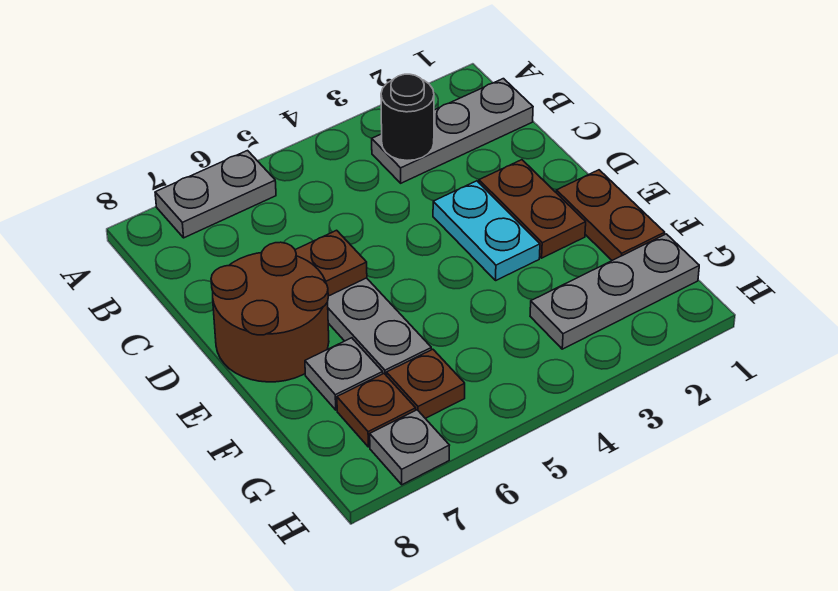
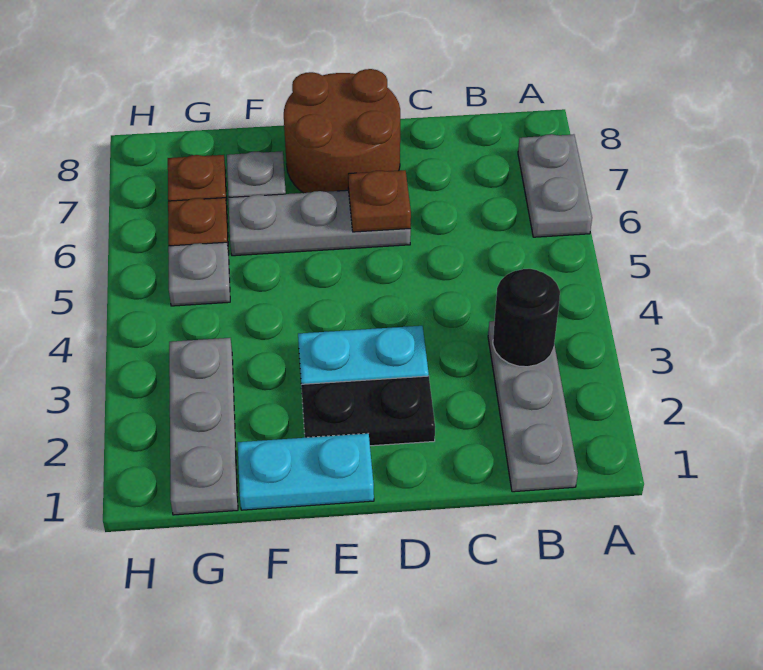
brown plate D2:E2 level 1 -> black plate D2:E2 level 1
brown plate E1:F1 level 1 -> cyan plate E1:F1 level 1
grey plate H7 level 1 -> grey plate G5 level 1

